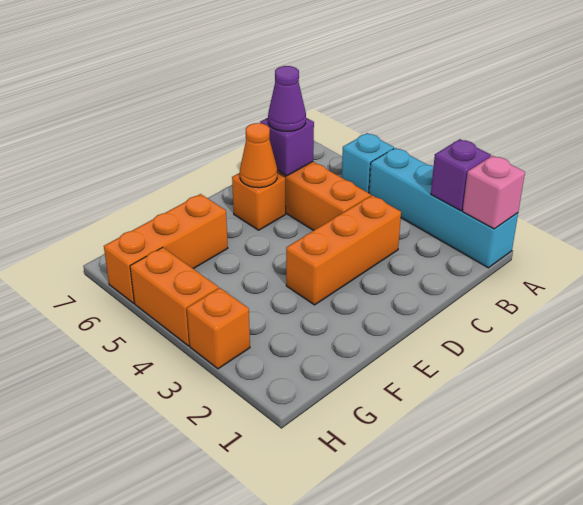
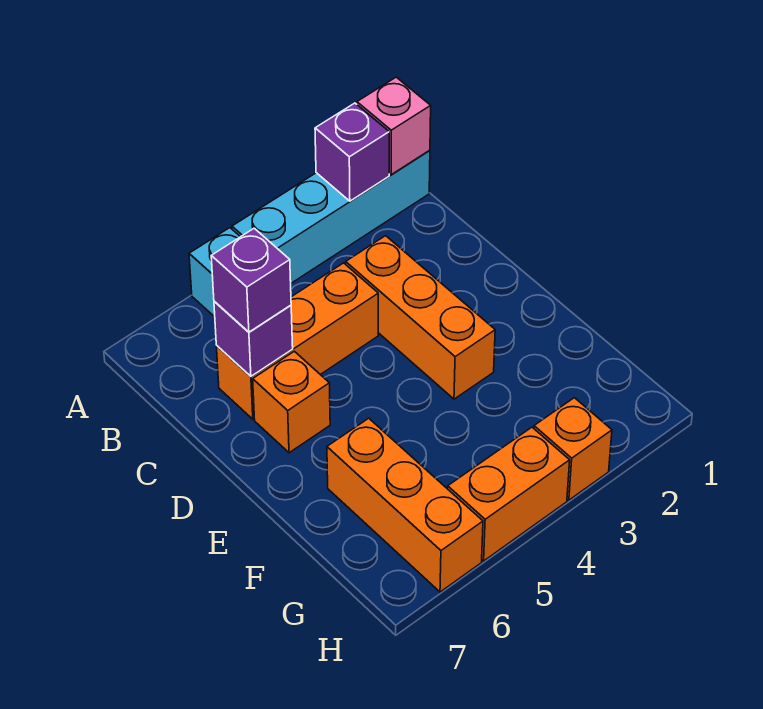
purple cone C6 level 3 -> purple brick C6 level 3
orange cone D6 level 2 -> none

